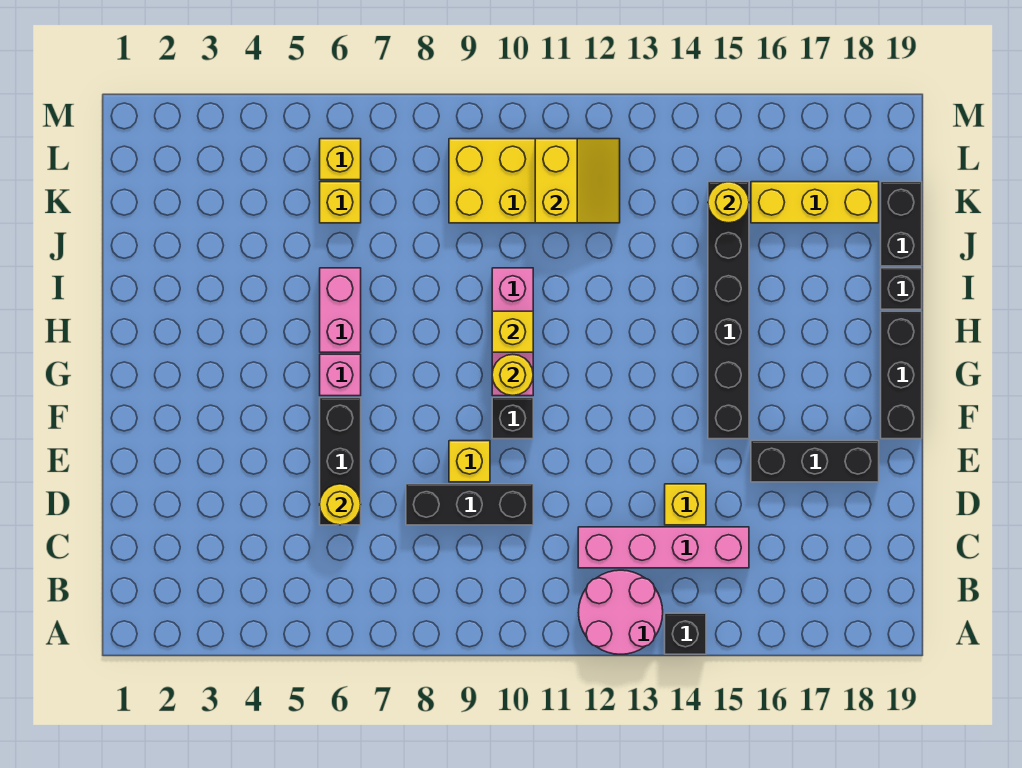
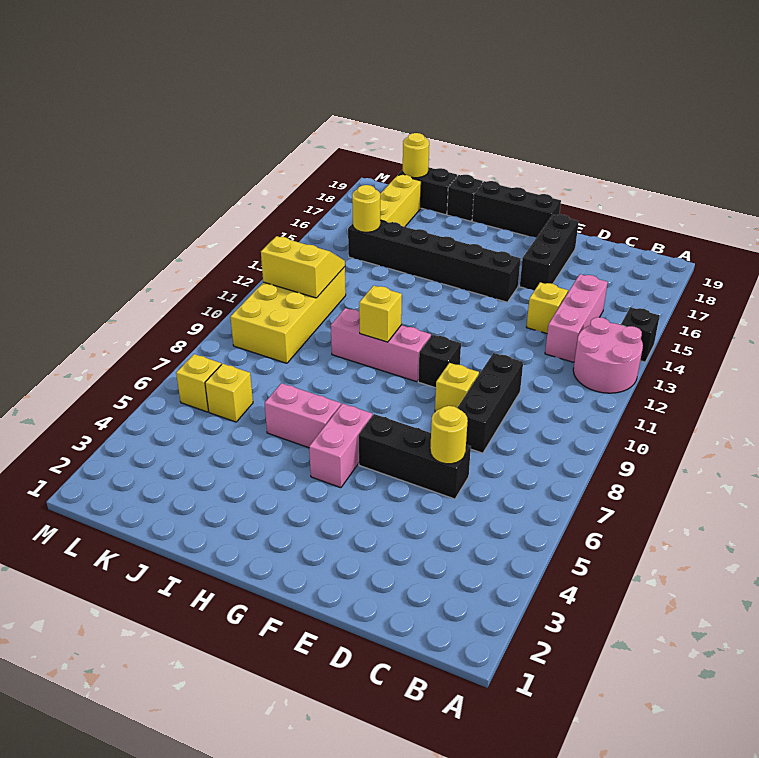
pink brick C12:C15 level 1 -> pink brick C13:C15 level 1
pink brick G6 level 1 -> pink brick G5:G6 level 1
yellow round brick G10 level 2 -> yellow round brick K19 level 2

